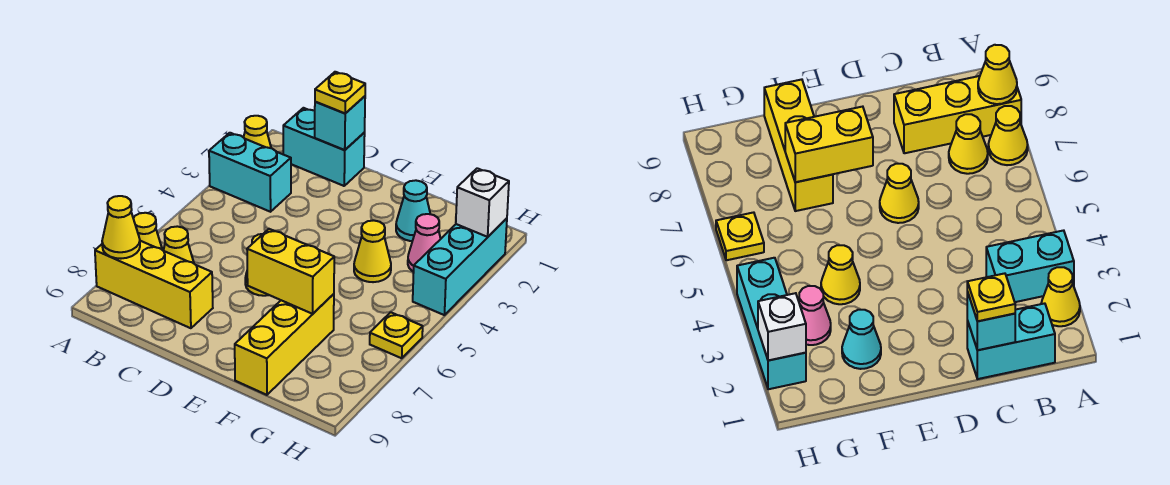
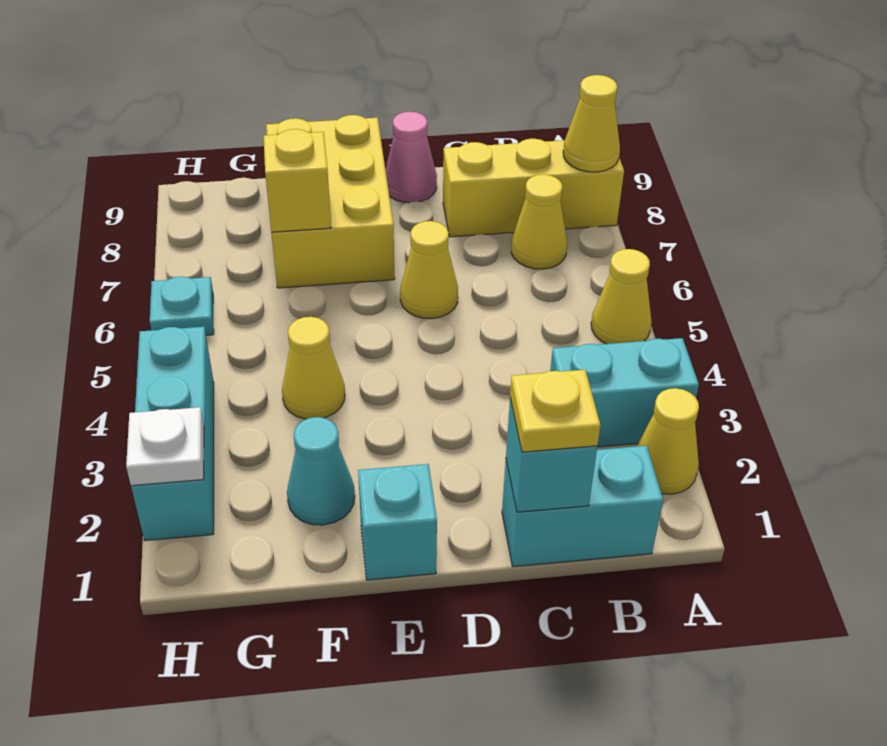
yellow cone A7 level 1 -> yellow cone A5 level 1
none -> cyan brick E1 level 1
yellow brick E7:F7 level 2 -> yellow brick F7 level 2
yellow brick F7:F9 level 1 -> yellow brick E7:F9 level 1
pink cone G3 level 1 -> pink cone D9 level 1
white brick H2 level 2 -> white plate H2 level 2
yellow plate H6 level 1 -> cyan plate H6 level 1

